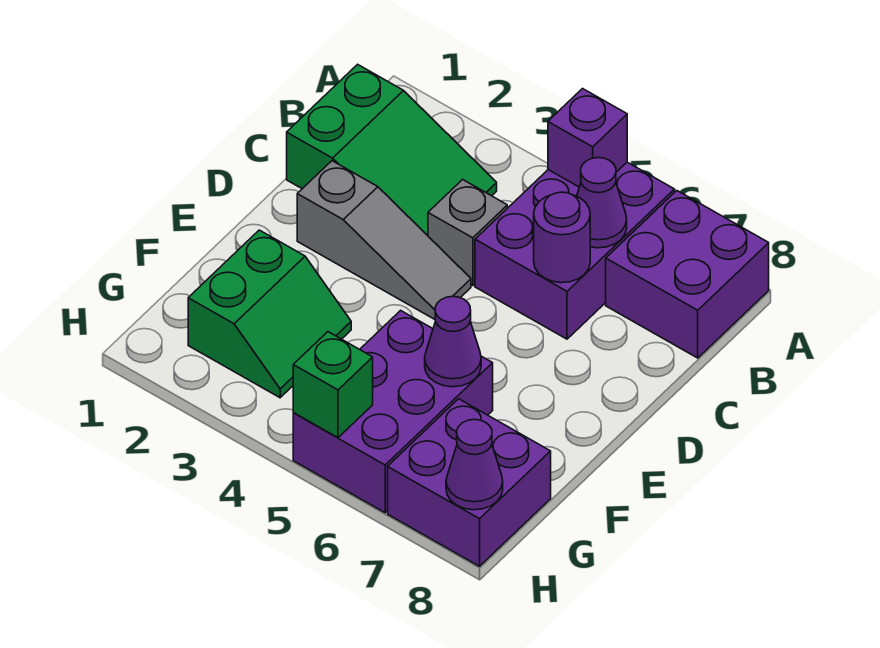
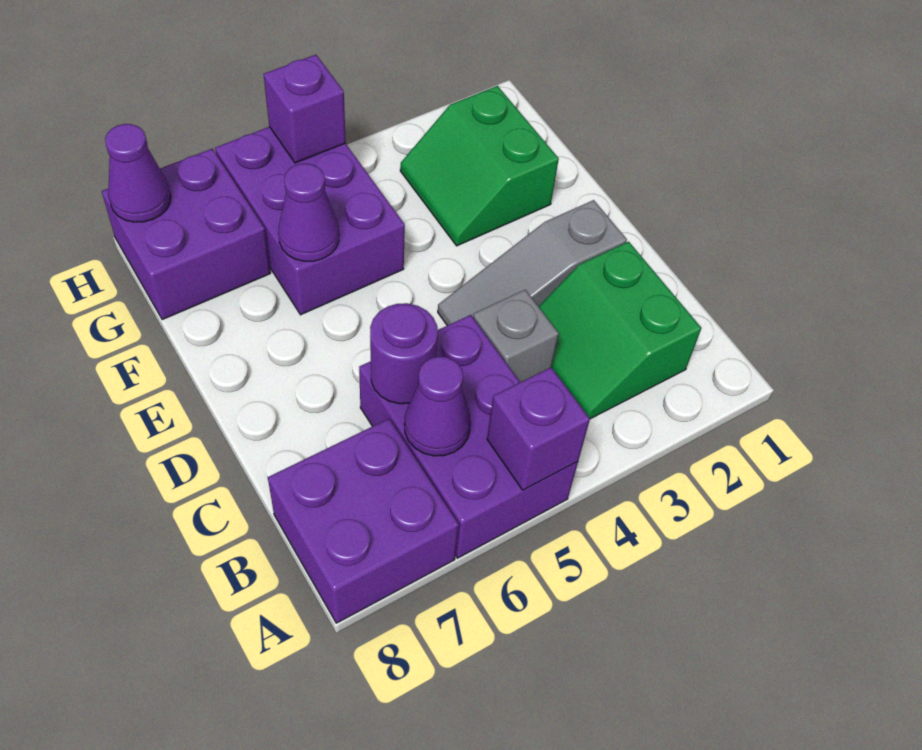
green slope B1:C3 level 1 top 1 -> green slope B2:C3 level 1 top 2
green brick H5 level 2 -> purple brick H5 level 2

